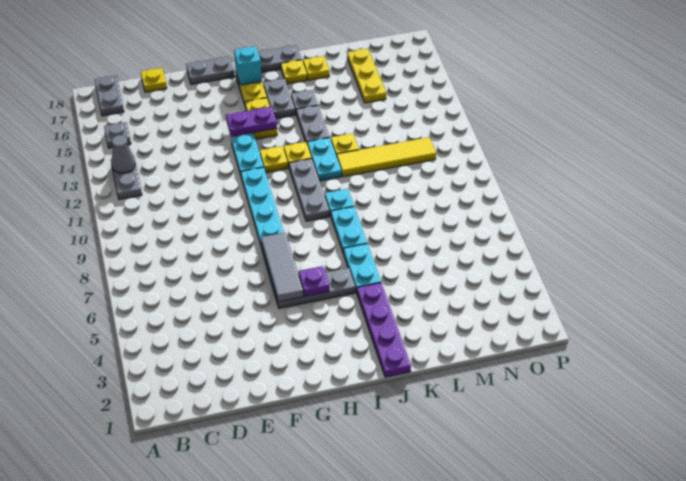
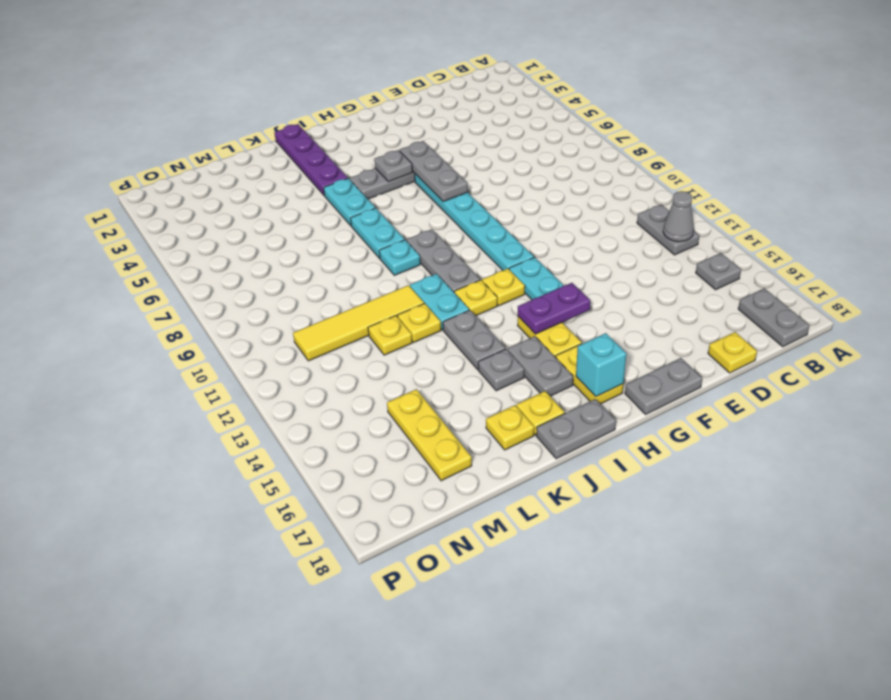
grey tile G5:G7 level 2 -> grey plate G5:G7 level 2
purple plate H5 level 2 -> grey plate H5 level 2
none -> yellow plate L12 level 1

